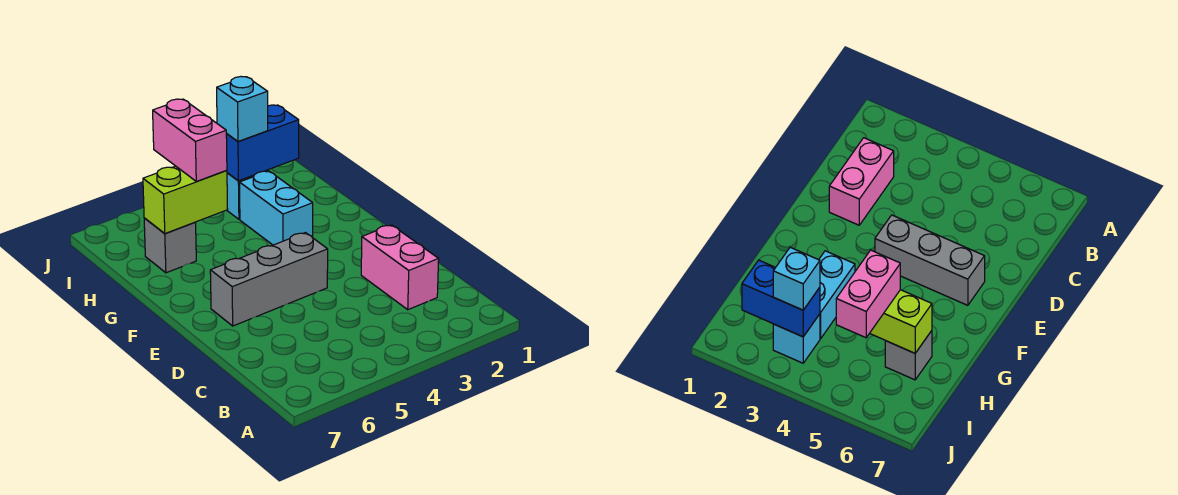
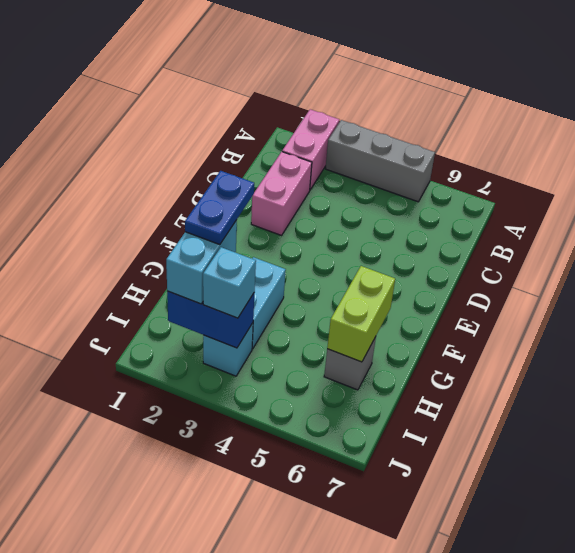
grey brick E4:E6 level 1 -> grey brick A3:A5 level 1
none -> blue plate G2:H2 level 4
none -> cyan brick H2:I2 level 3
lime brick H5:H6 level 2 -> lime brick G6:H6 level 2
pink brick H5:I5 level 3 -> pink brick A2:B2 level 1

